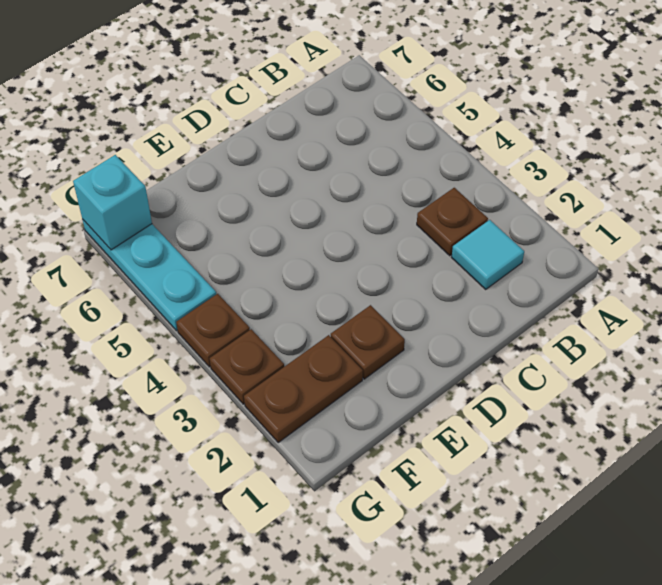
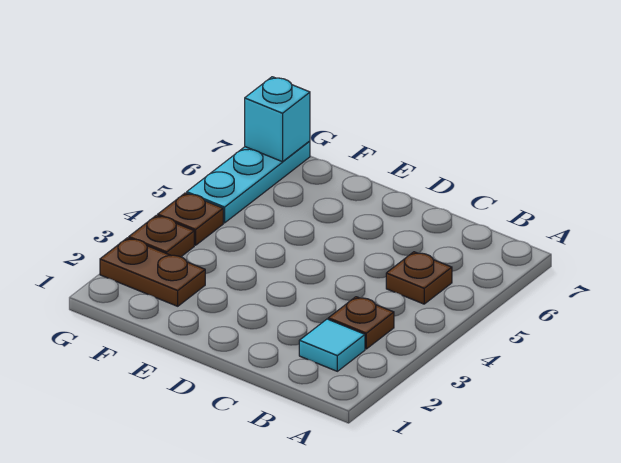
brown plate E2 level 1 -> brown plate B5 level 1

